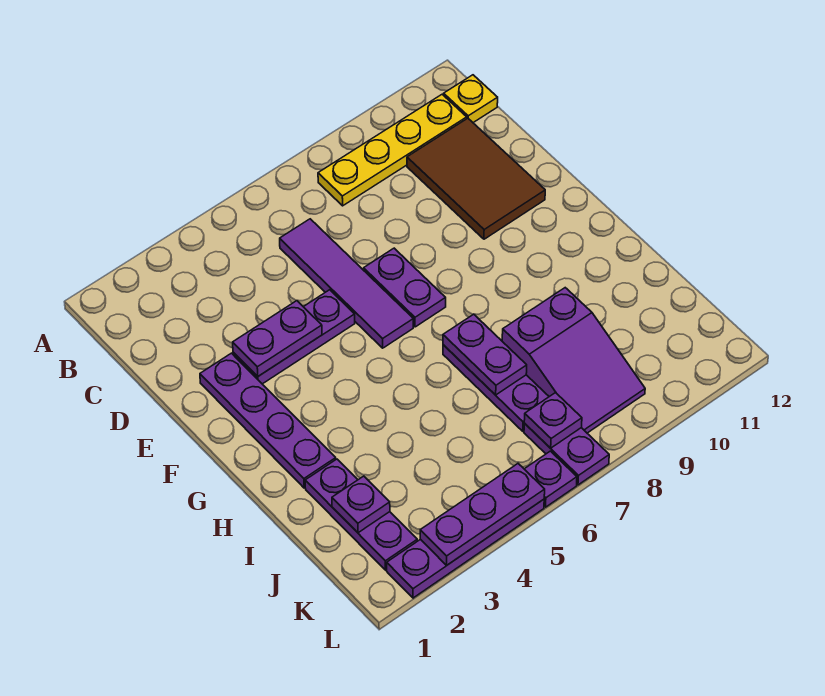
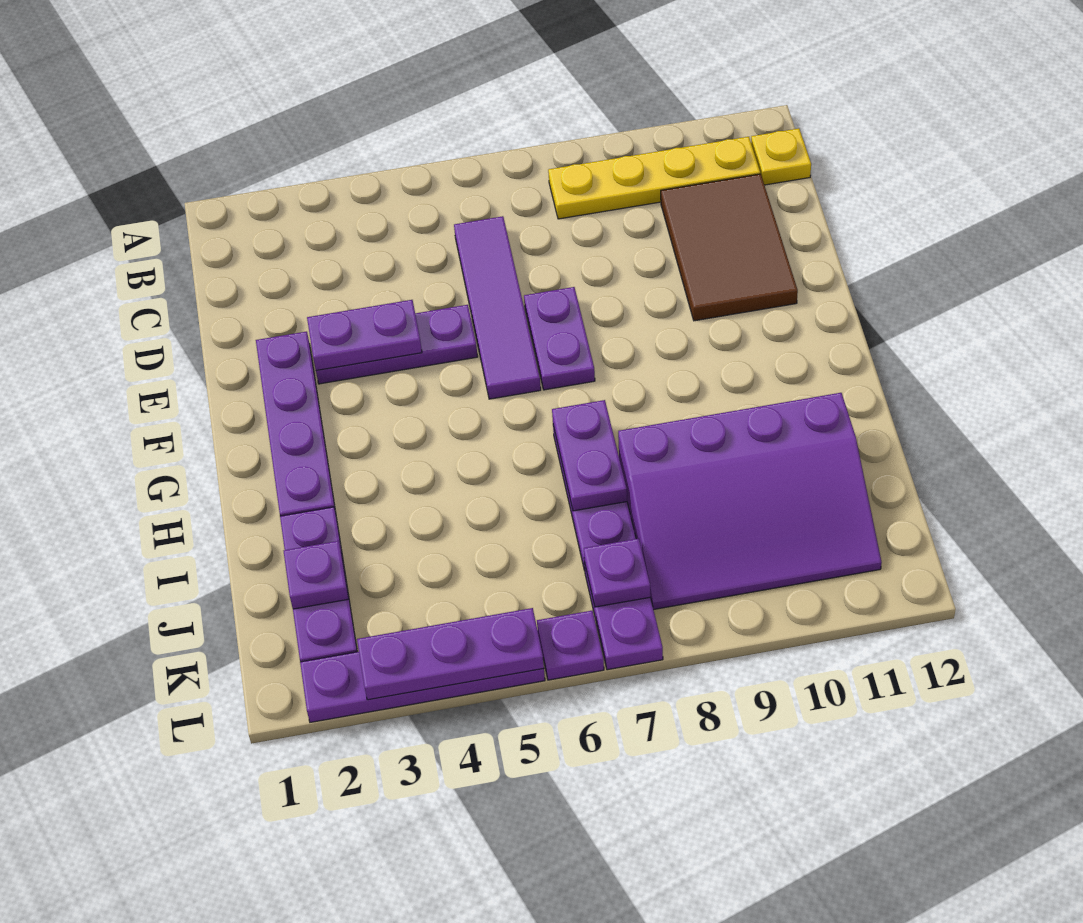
purple slope I8:K9 level 1 top I -> purple slope I8:K11 level 1 top I

